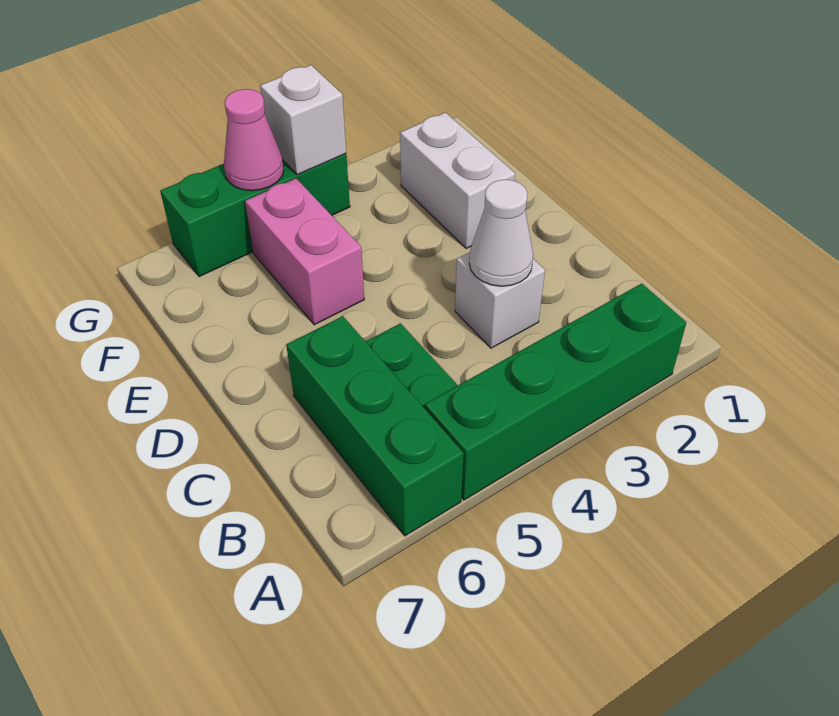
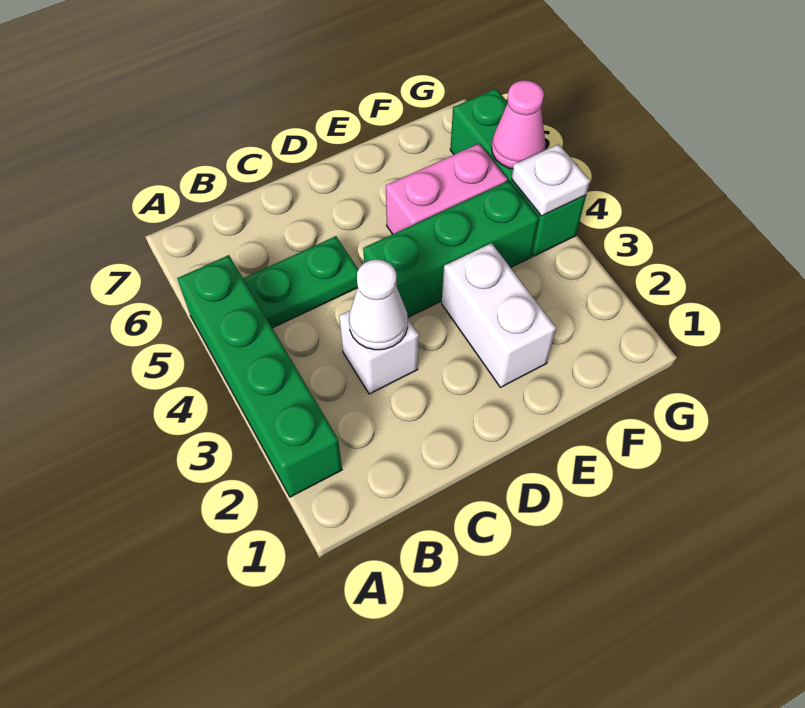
green brick A6:C6 level 1 -> green brick D4:F4 level 1
white brick E2:F2 level 1 -> white brick E2:E3 level 1
white brick G4 level 2 -> white plate G4 level 2

